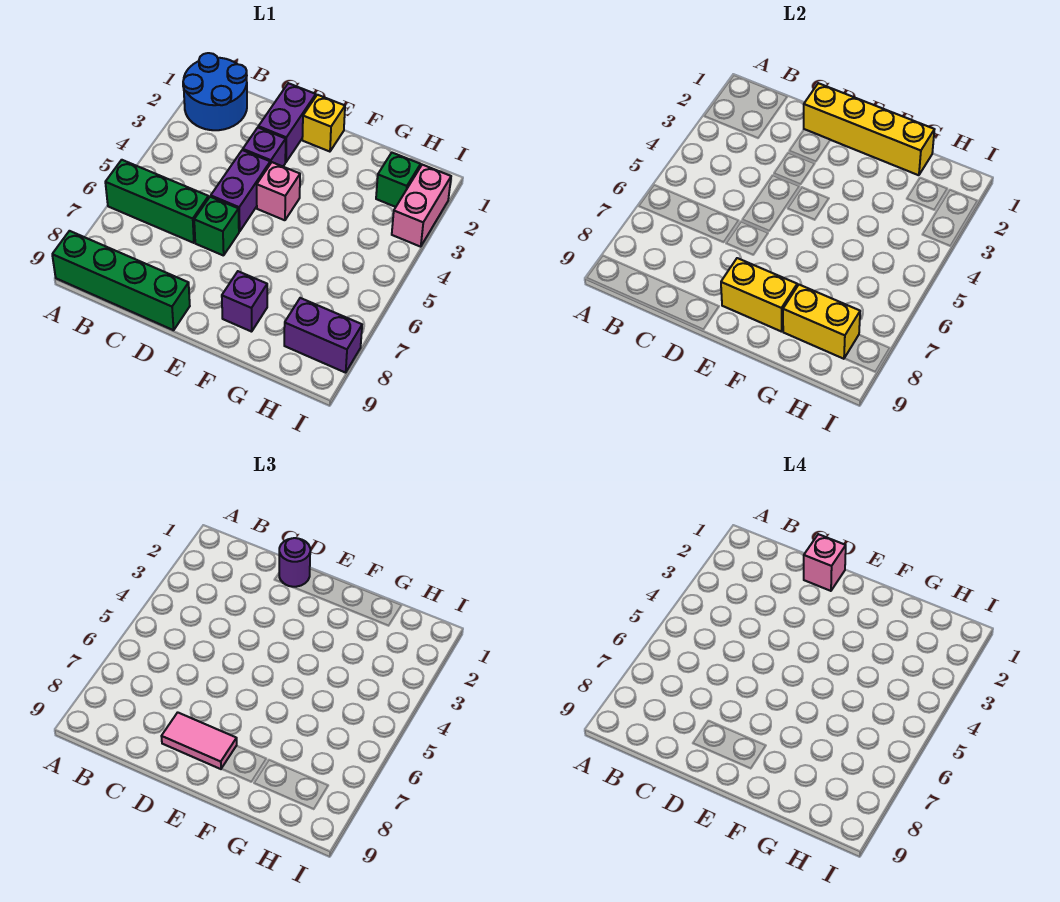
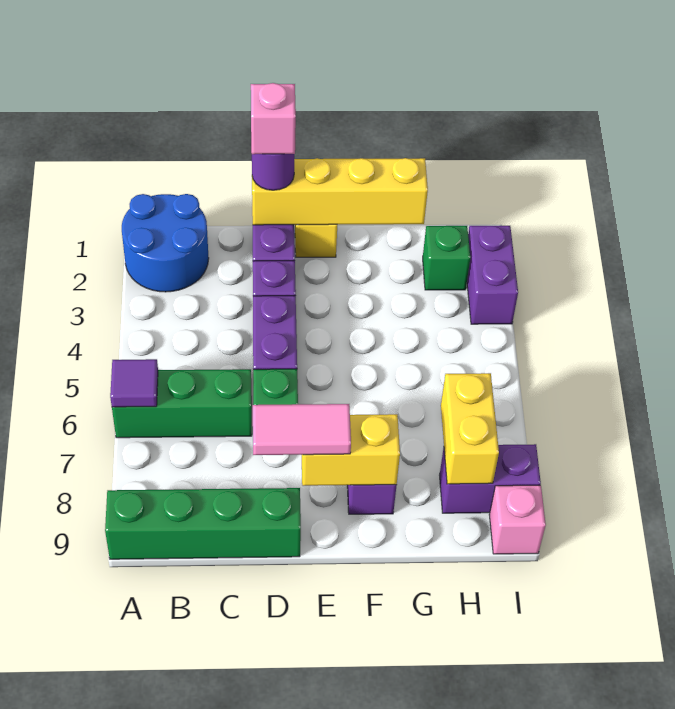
none -> purple tile A6 level 2
pink brick E4 level 1 -> pink brick I9 level 1
yellow brick G8:H8 level 2 -> yellow brick H7:H8 level 2
pink brick I2:I3 level 1 -> purple brick I2:I3 level 1

